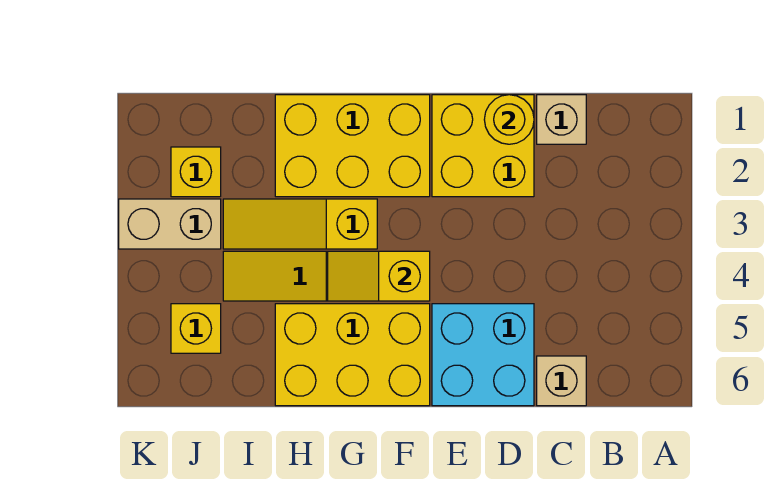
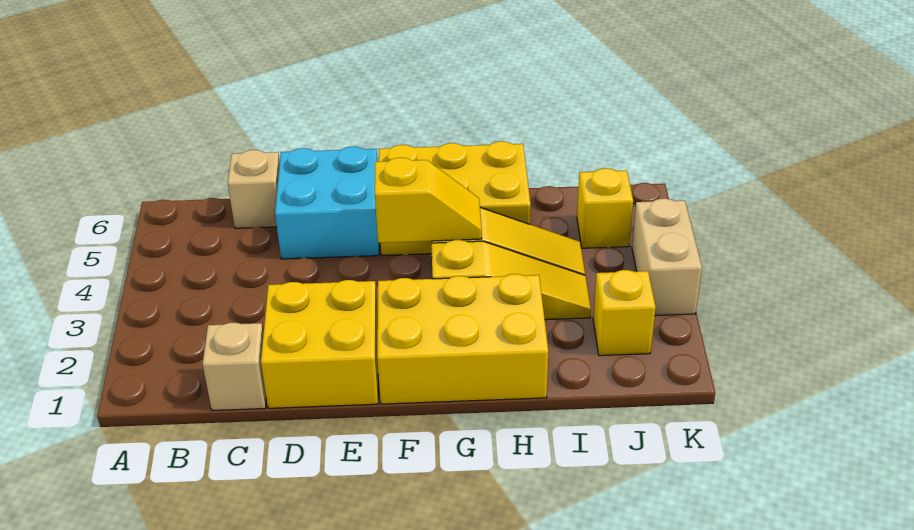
yellow round brick D1 level 2 -> none
tan brick J3:K3 level 1 -> tan brick K3:K4 level 1

